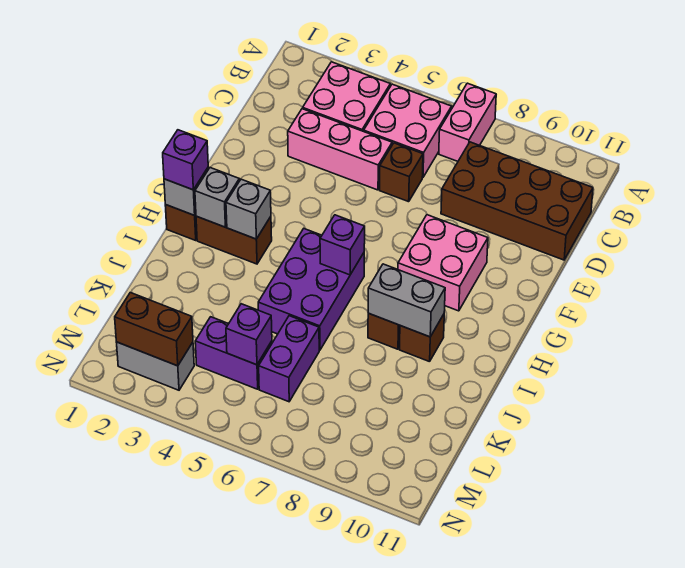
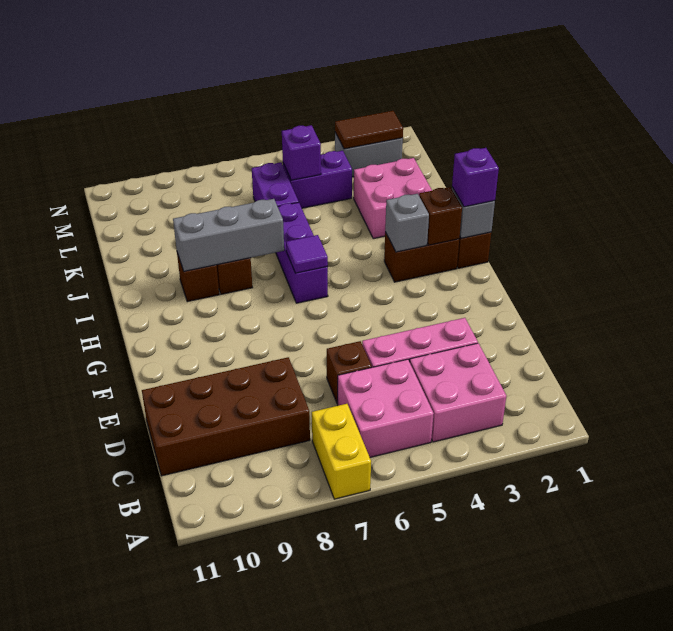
pink brick A7:B7 level 1 -> yellow brick A7:B7 level 1
pink brick F8:G9 level 1 -> pink brick J2:K3 level 1
grey brick H2 level 2 -> brown brick H2 level 2
purple brick H5:J6 level 1 -> purple brick H6:J6 level 1
purple brick H6 level 2 -> purple tile H6 level 2
grey brick I8:I9 level 2 -> grey brick I7:I9 level 2
brown brick M2:M3 level 2 -> brown tile M2:M3 level 2

